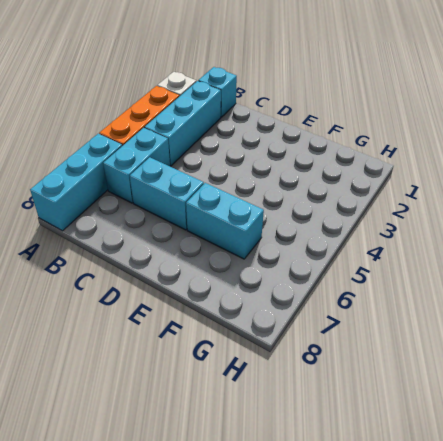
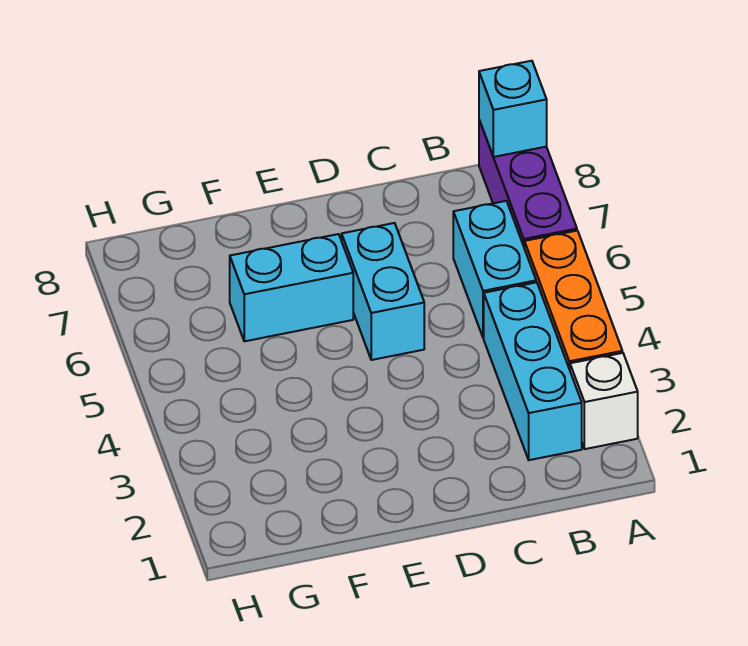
cyan brick A6:A8 level 1 -> purple brick A6:A8 level 1
cyan brick B1 level 1 -> cyan brick A8 level 2
cyan brick C6:D6 level 1 -> cyan brick D5:D6 level 1

